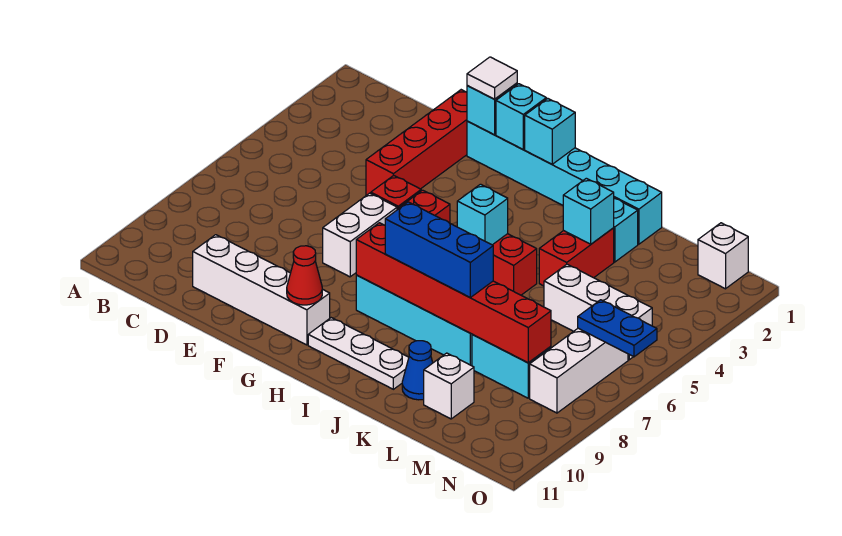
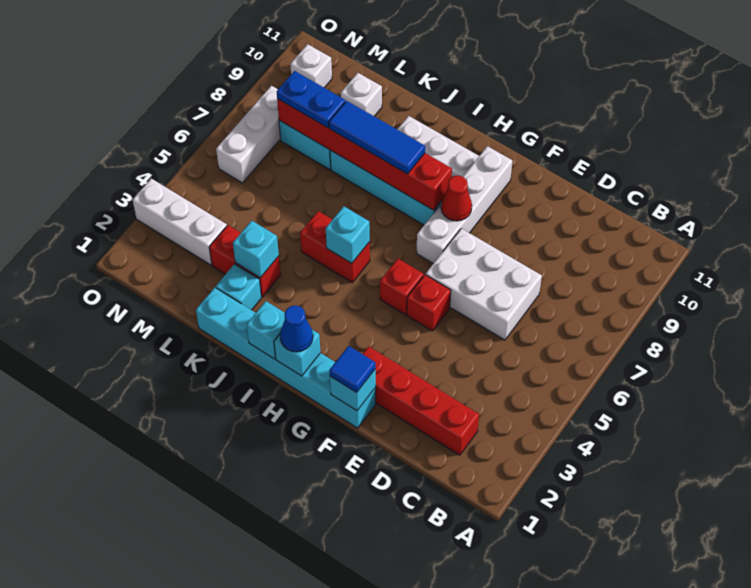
white brick D10:G10 level 1 -> white brick G7:G10 level 1
red brick E1:E4 level 1 -> red brick C2:F2 level 1
white tile F1 level 3 -> blue tile F1 level 3
white brick F6:F7 level 1 -> white brick D6:F7 level 1
cyan brick G1 level 2 -> cyan brick I1 level 2
red cone G10 level 2 -> red cone G8 level 2
blue brick I8:K8 level 3 -> blue tile I8:K8 level 3
red brick K3:K4 level 1 -> red brick K3:L3 level 1
blue cone K10 level 1 -> blue cone H1 level 3
white brick L5:N5 level 1 -> white brick M3:O3 level 1
white brick N1 level 1 -> white brick N10 level 1
blue plate N6:O6 level 2 -> blue plate L8:M8 level 3

